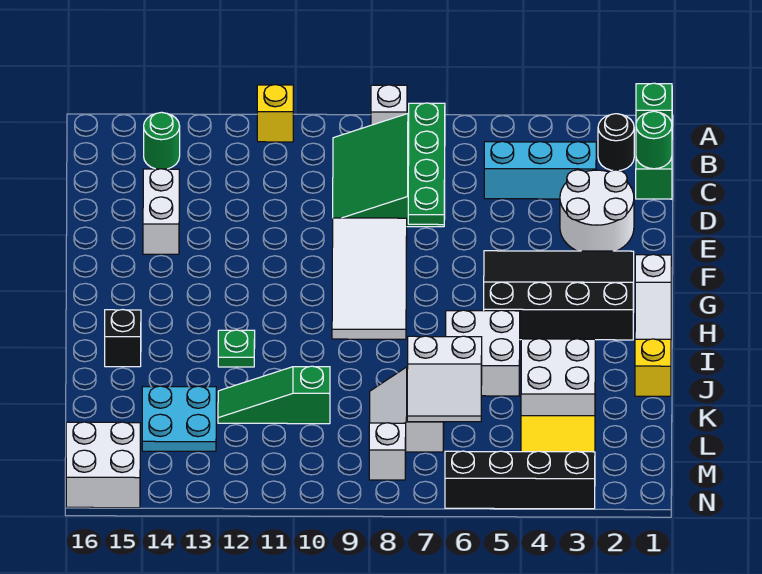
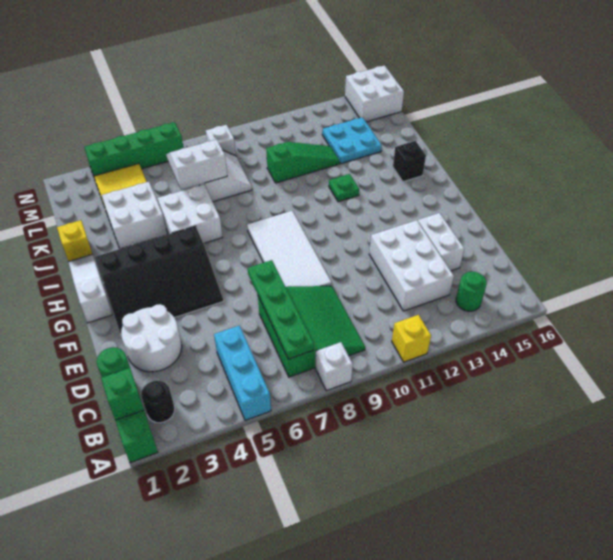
cyan brick C3:C5 level 1 -> cyan brick A5:C5 level 1
none -> white brick C12:E13 level 1
black brick N3:N6 level 1 -> green brick N3:N6 level 1

